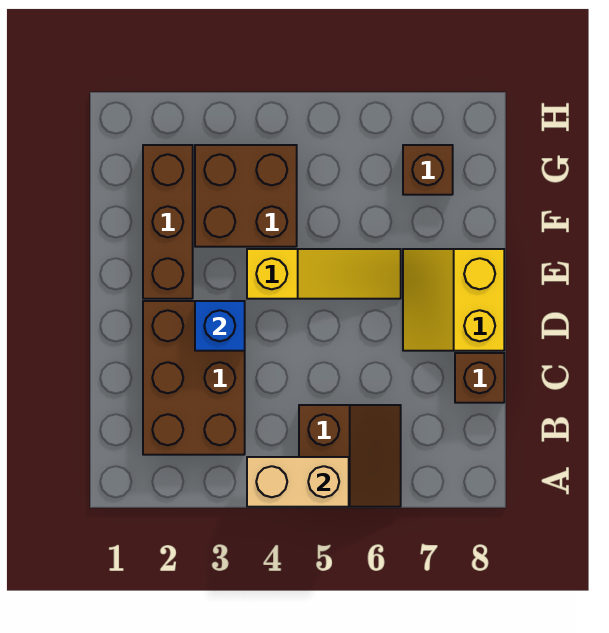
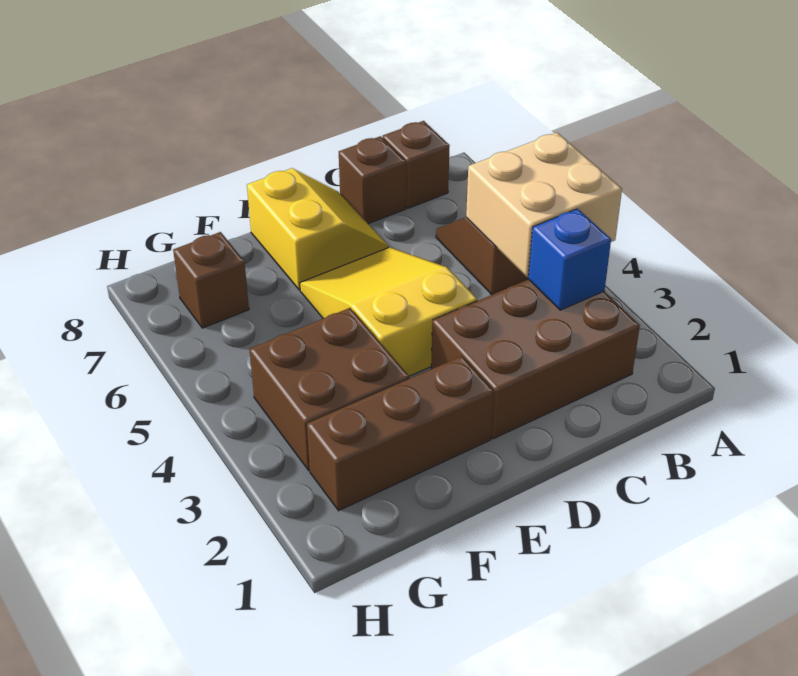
tan brick A4:A5 level 2 -> tan brick A4:B5 level 2
none -> brown brick B8 level 1
blue brick D3 level 2 -> blue brick B3 level 2
yellow slope D7:E8 level 1 top 8 -> yellow slope D7:E8 level 1 top E
yellow slope E4:E6 level 1 top 4 -> yellow slope D4:E6 level 1 top 4

